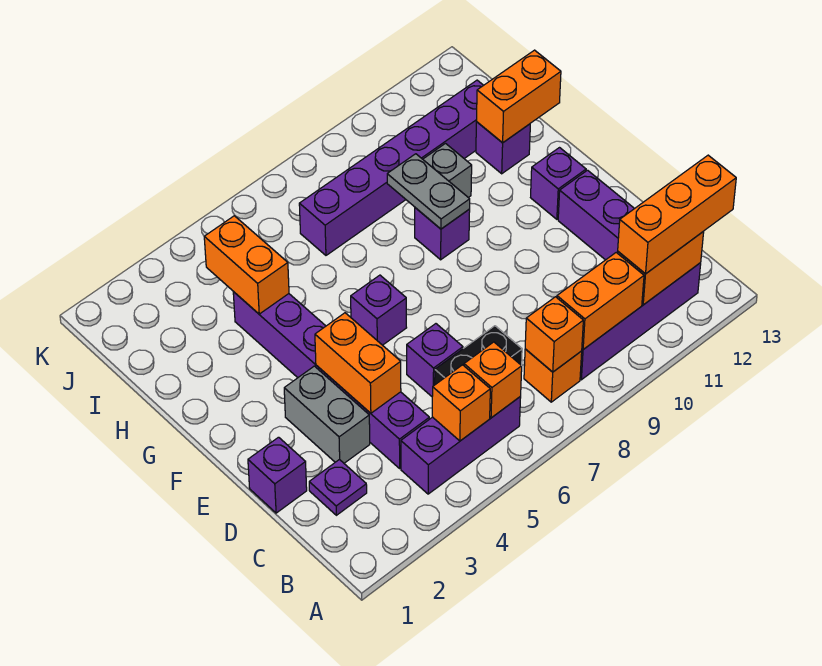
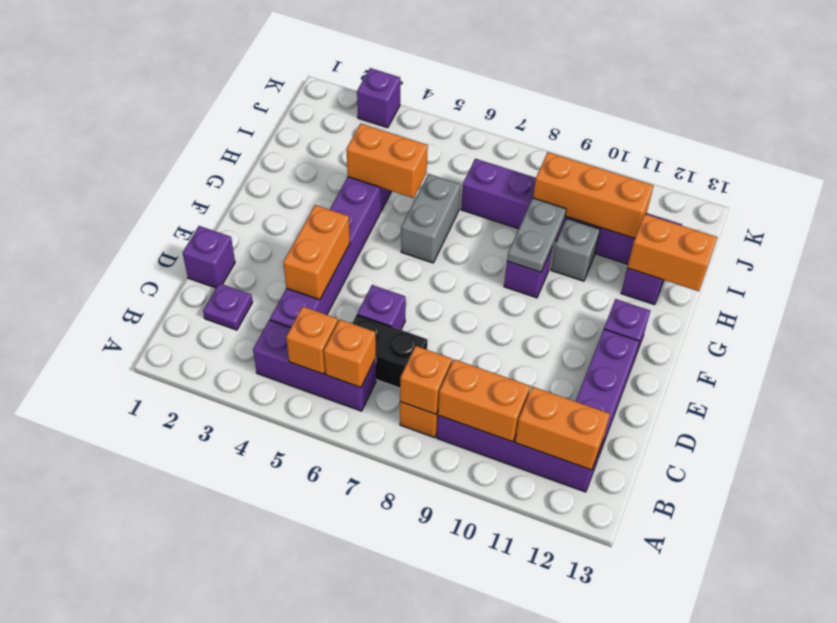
orange brick B11:B13 level 3 -> orange brick I9:I11 level 2
grey brick D3:E3 level 1 -> grey brick G6:H6 level 1
purple brick F6 level 1 -> purple brick K3 level 1
orange brick H4:I4 level 2 -> orange brick H4:H5 level 2

